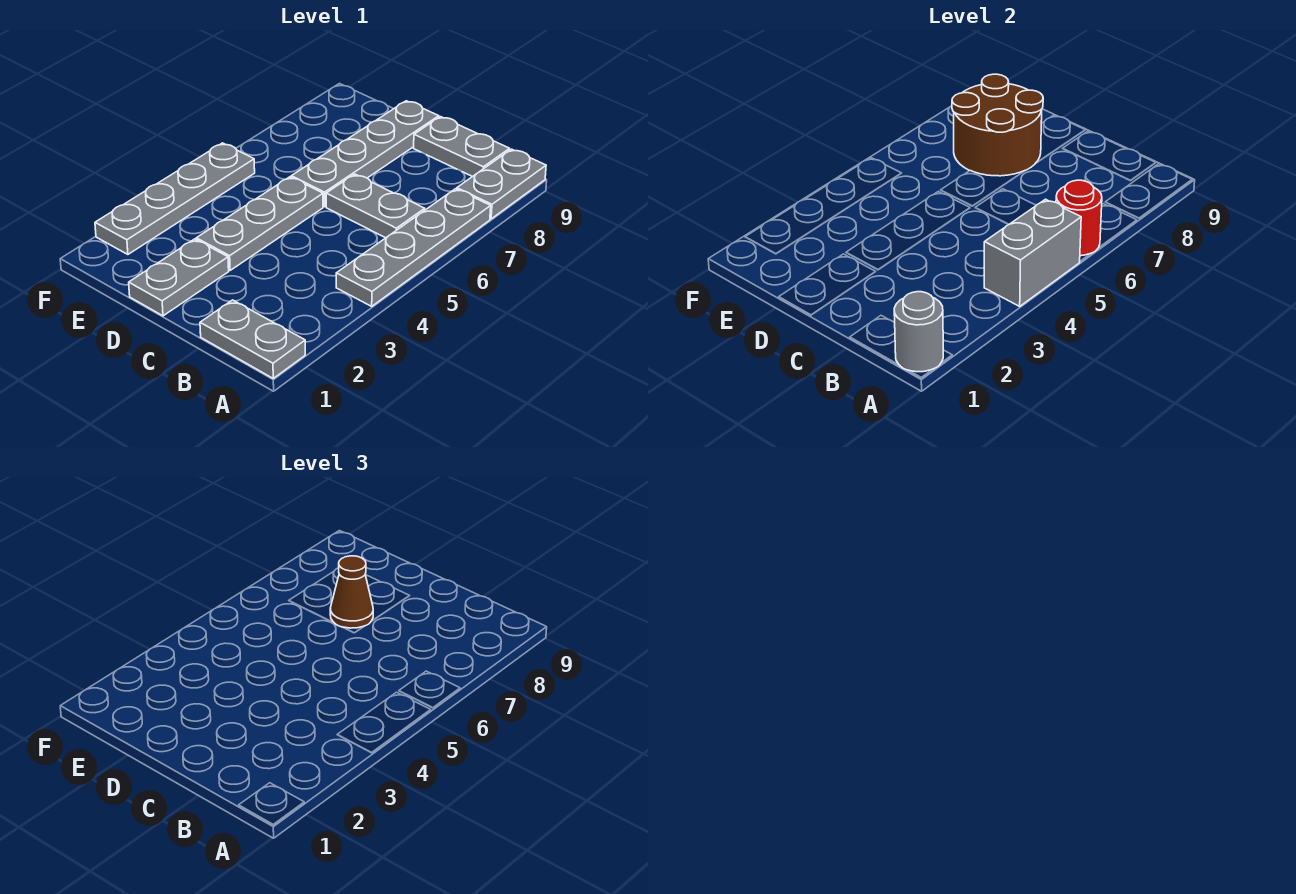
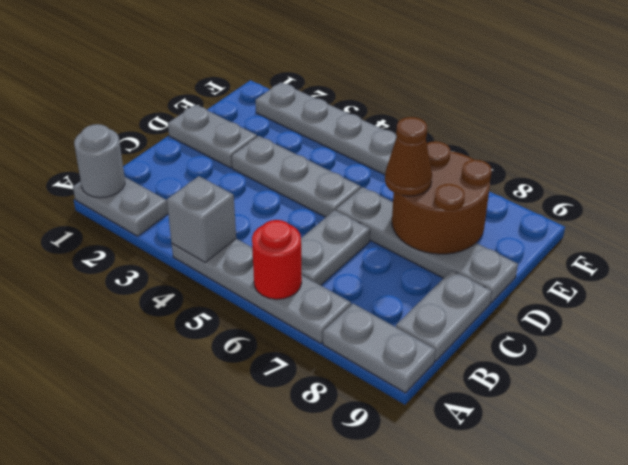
grey plate A1:B1 level 1 -> grey plate A1:A2 level 1
grey brick A4:A5 level 2 -> grey brick A4 level 2

